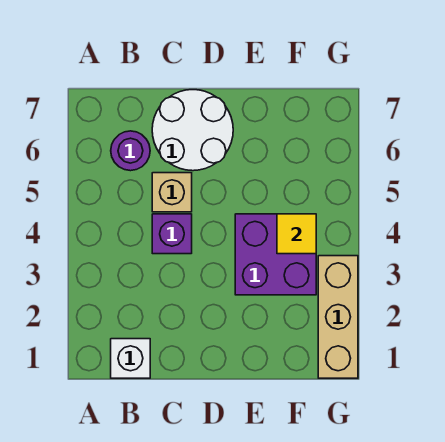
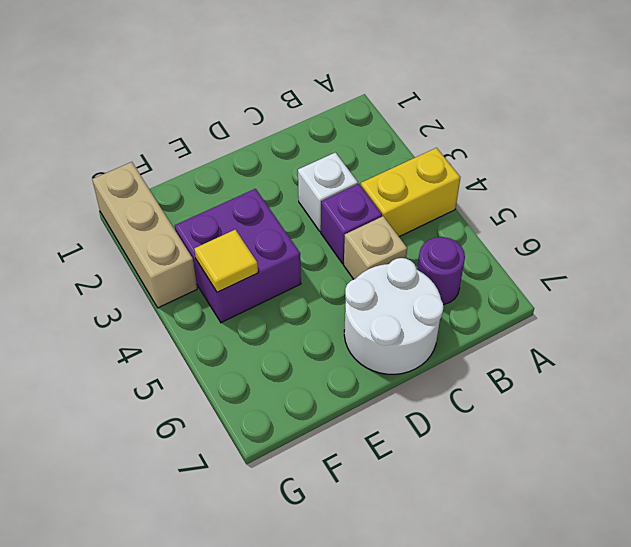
none -> yellow brick A4:B4 level 1
white brick B1 level 1 -> white brick C3 level 1

